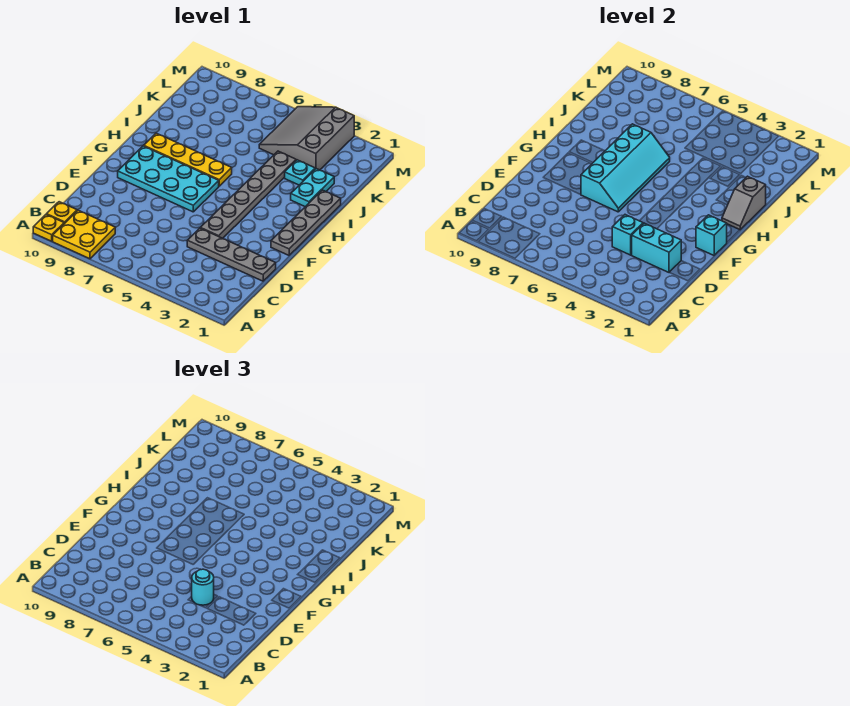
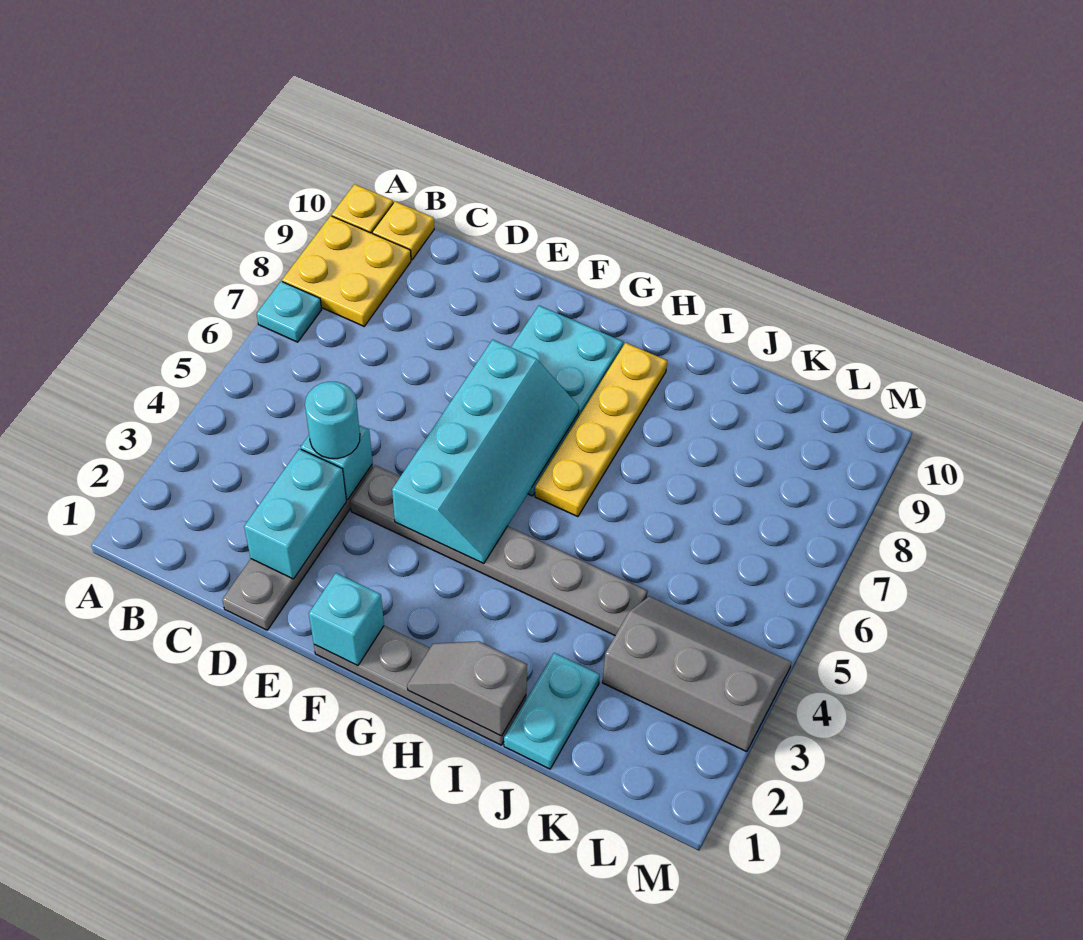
cyan slope F6:I7 level 2 top 7 -> cyan slope F4:G7 level 2 top F
cyan plate I2:J2 level 1 -> cyan plate J1:J2 level 1
cyan plate J3 level 1 -> cyan plate A7 level 1
grey slope K3:M5 level 1 top 3 -> grey slope K3:M4 level 1 top 3

